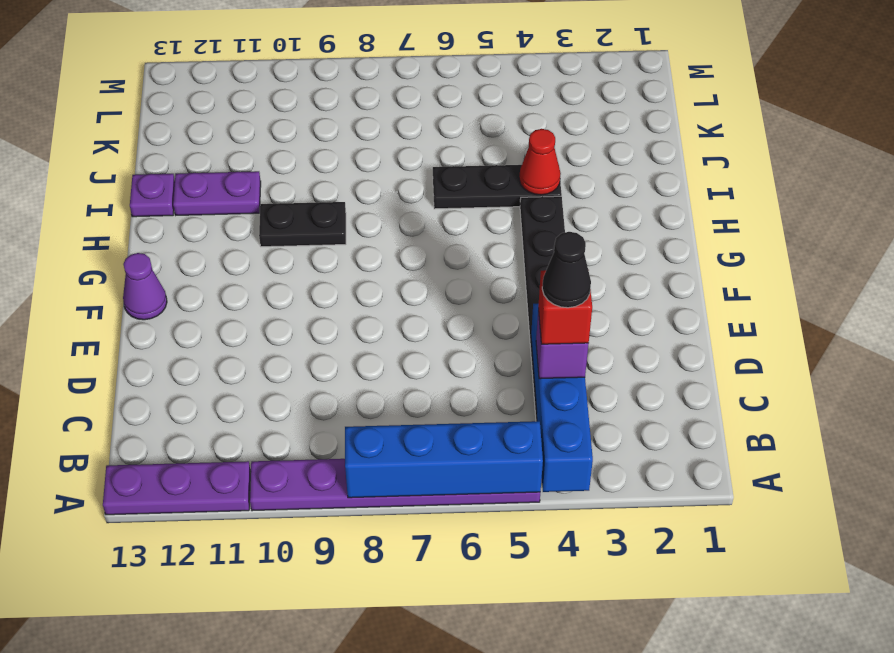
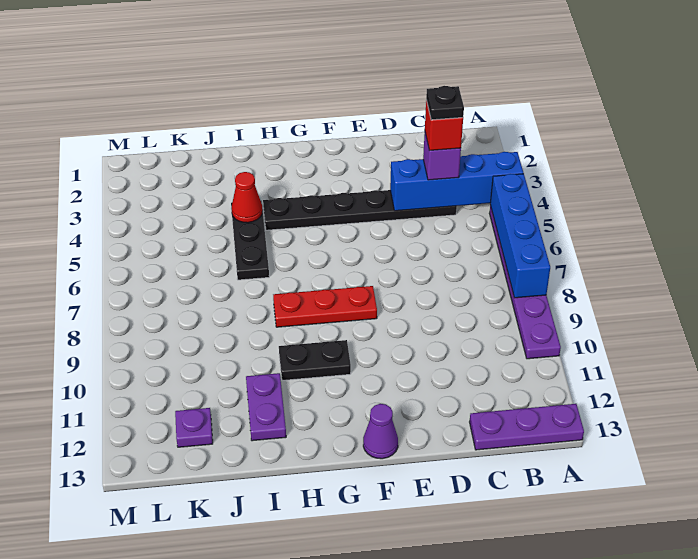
purple plate A11:A13 level 1 -> purple plate A13:C13 level 1
black cone C4 level 5 -> black plate C4 level 5
none -> red plate F8:H8 level 1
black plate H9:H10 level 1 -> black plate G10:H10 level 1
purple plate I13 level 1 -> purple plate K12 level 1

